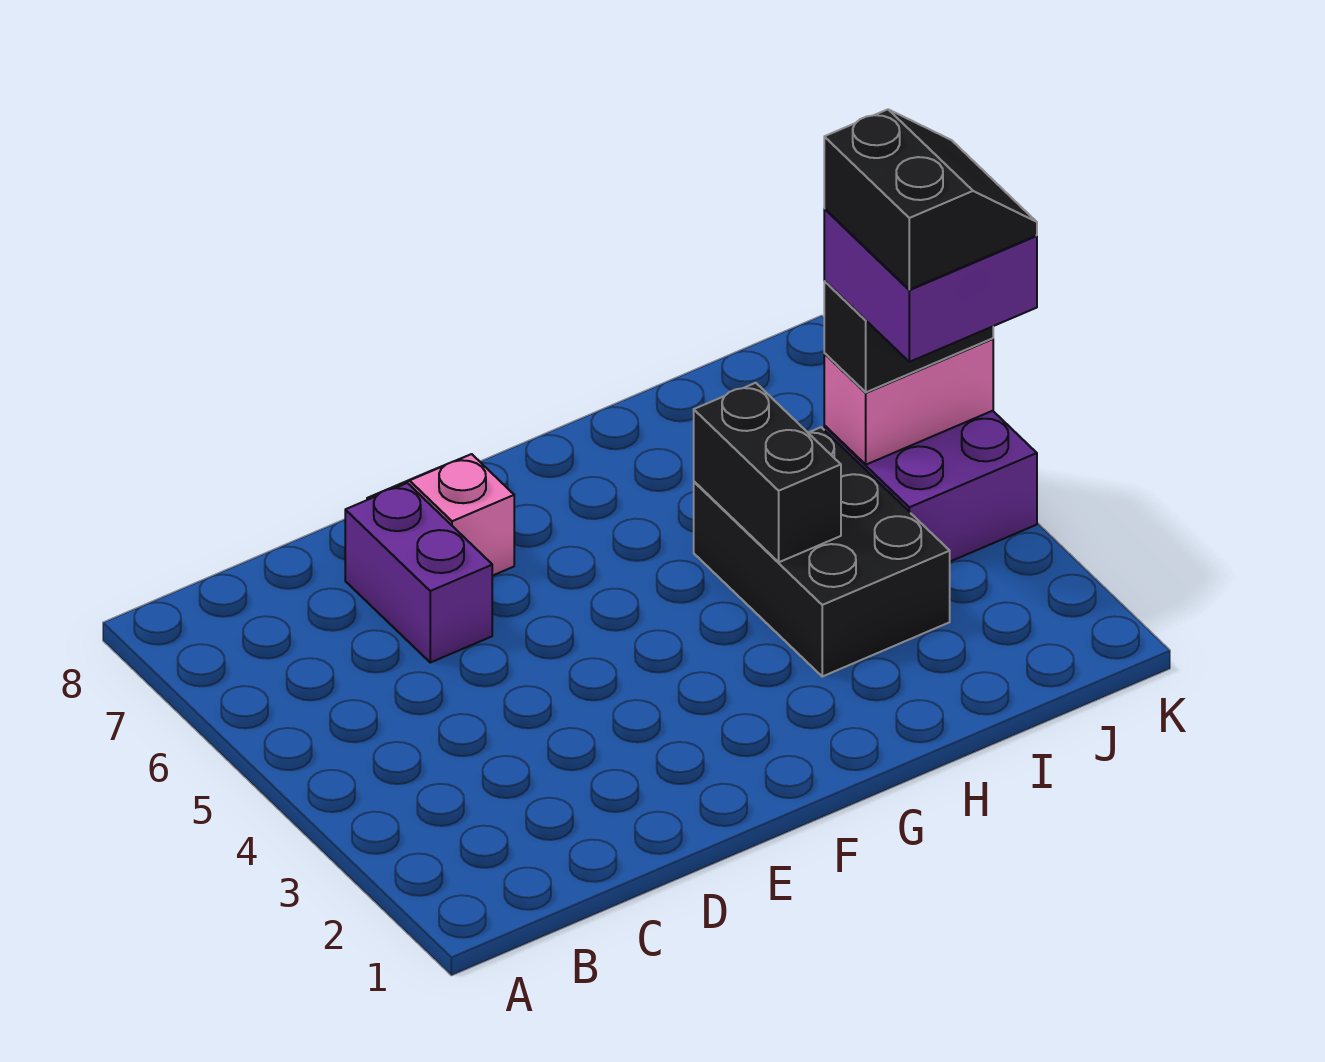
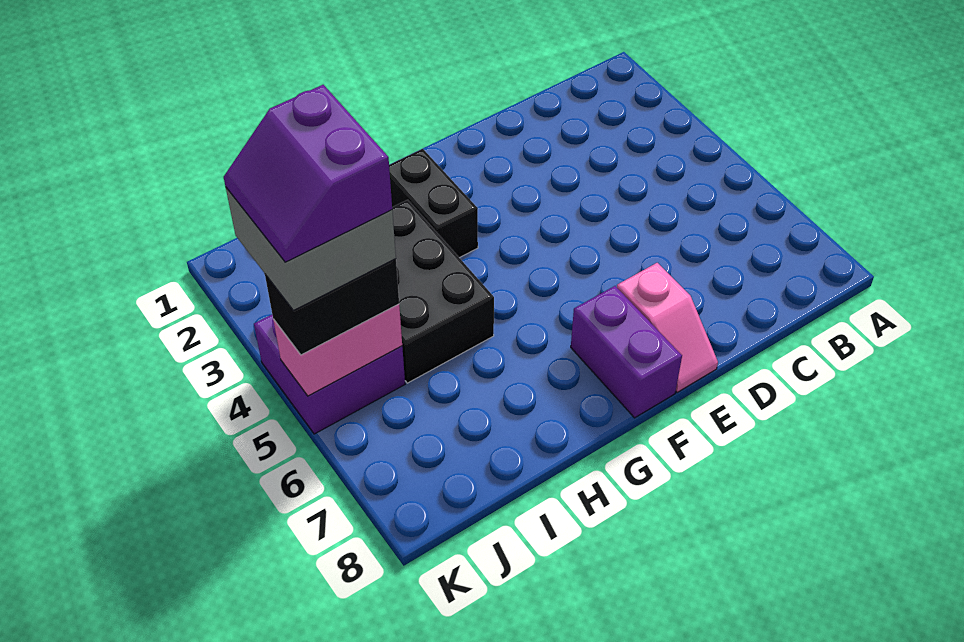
purple brick D6:D7 level 1 -> purple brick F7:F8 level 1
black brick H4:H5 level 2 -> black brick G2:G3 level 1
purple brick J4:K5 level 4 -> grey brick J4:K5 level 4
black slope J4:K5 level 5 top J -> purple slope J4:K5 level 5 top J

